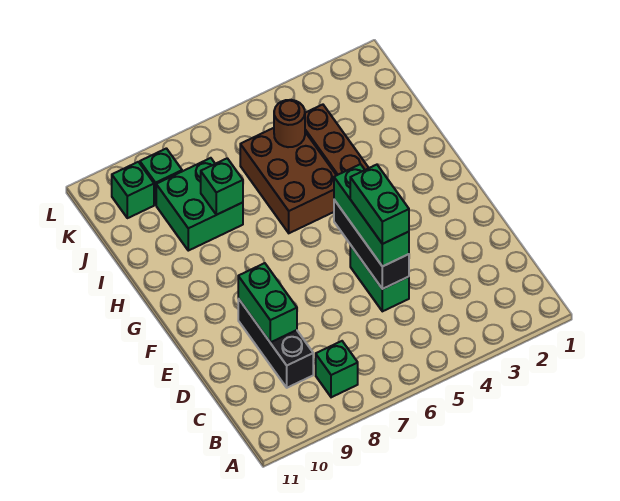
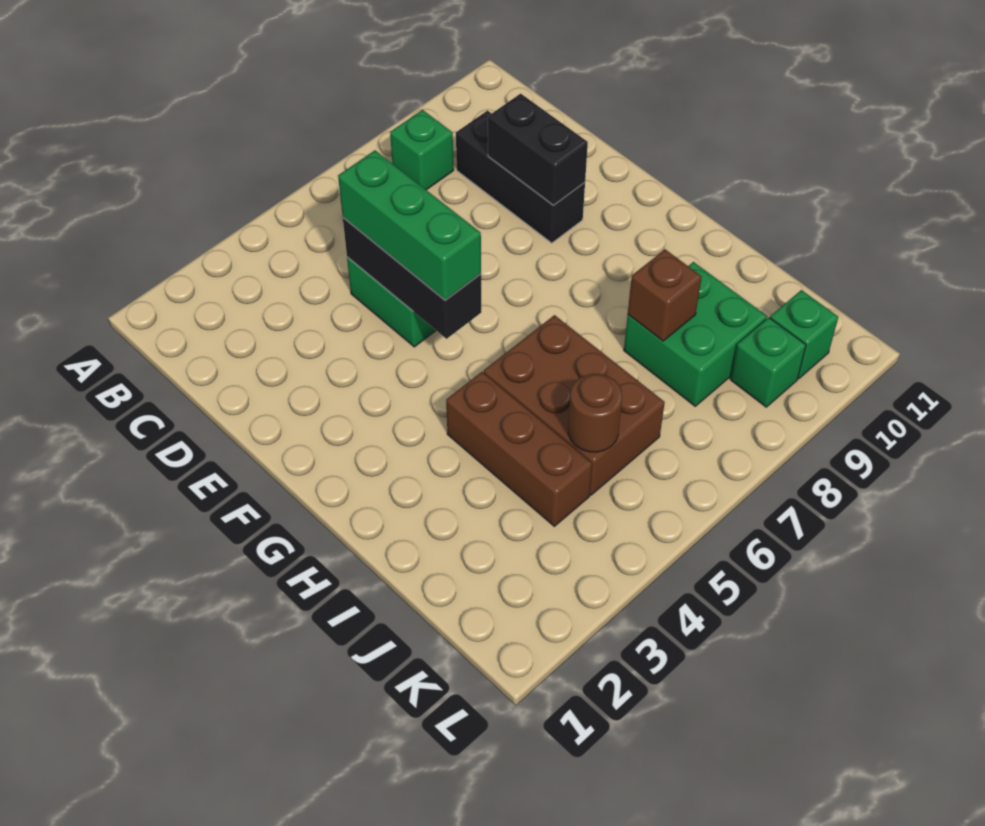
green brick D5:E5 level 4 -> none
green brick D9:E9 level 2 -> black brick D9:E9 level 2
green brick I8 level 2 -> brown brick I8 level 2

